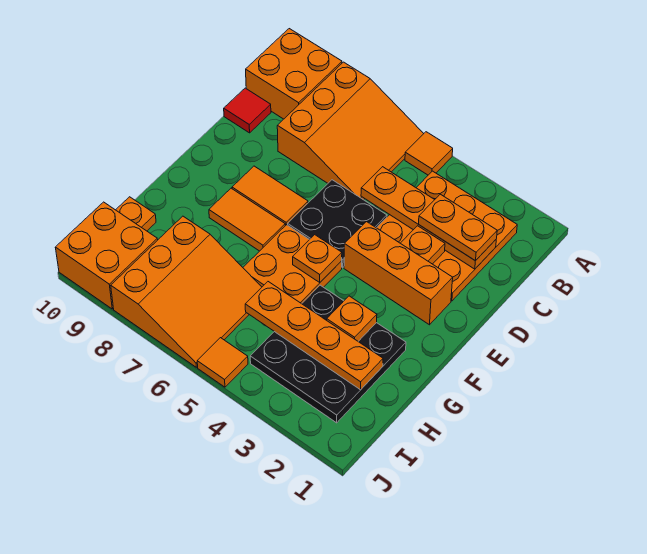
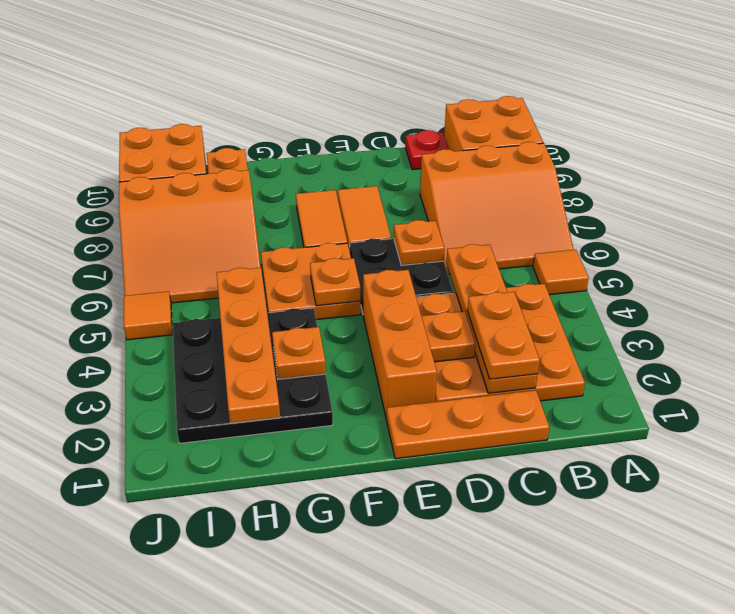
none -> orange plate C1:E1 level 1
red tile C10 level 1 -> red plate C10 level 1
none -> orange plate D6 level 2

